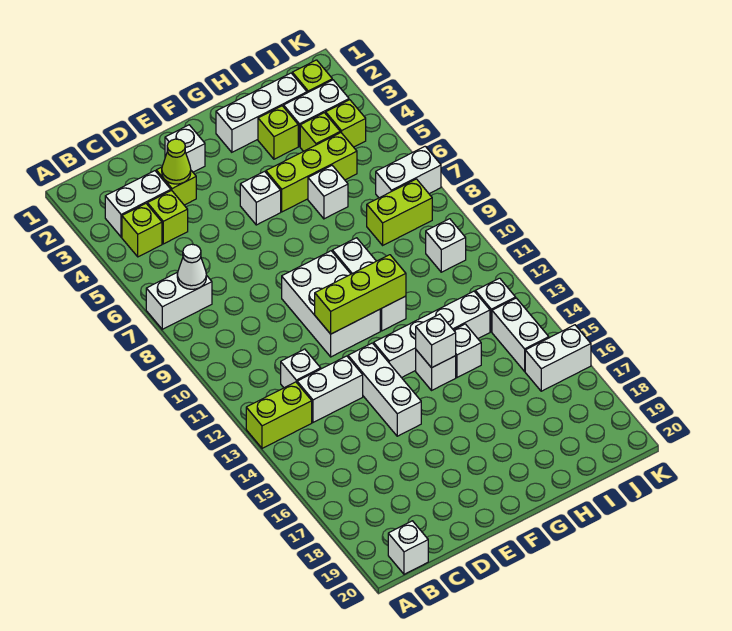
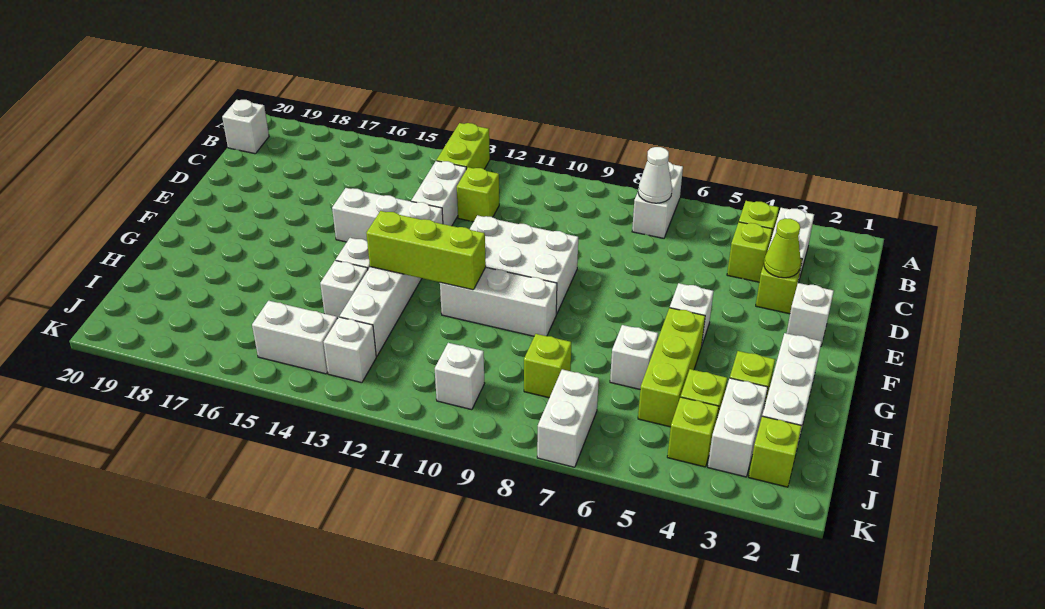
white brick C12 level 1 -> lime brick C12 level 1
lime brick E11:G11 level 2 -> lime brick G11:G13 level 2
white brick G14 level 2 -> none
lime brick I8:J8 level 1 -> lime brick I8 level 1
white brick J16:K16 level 1 -> none

